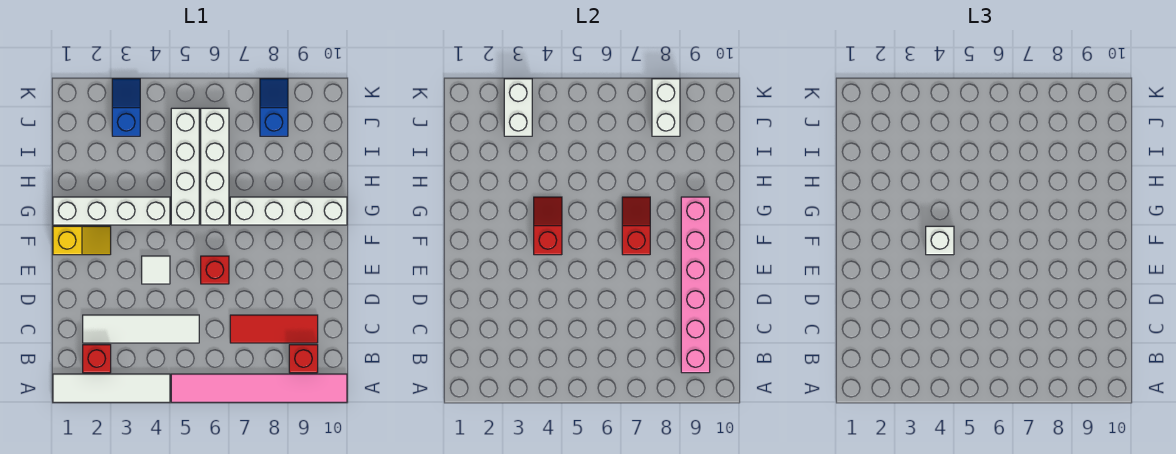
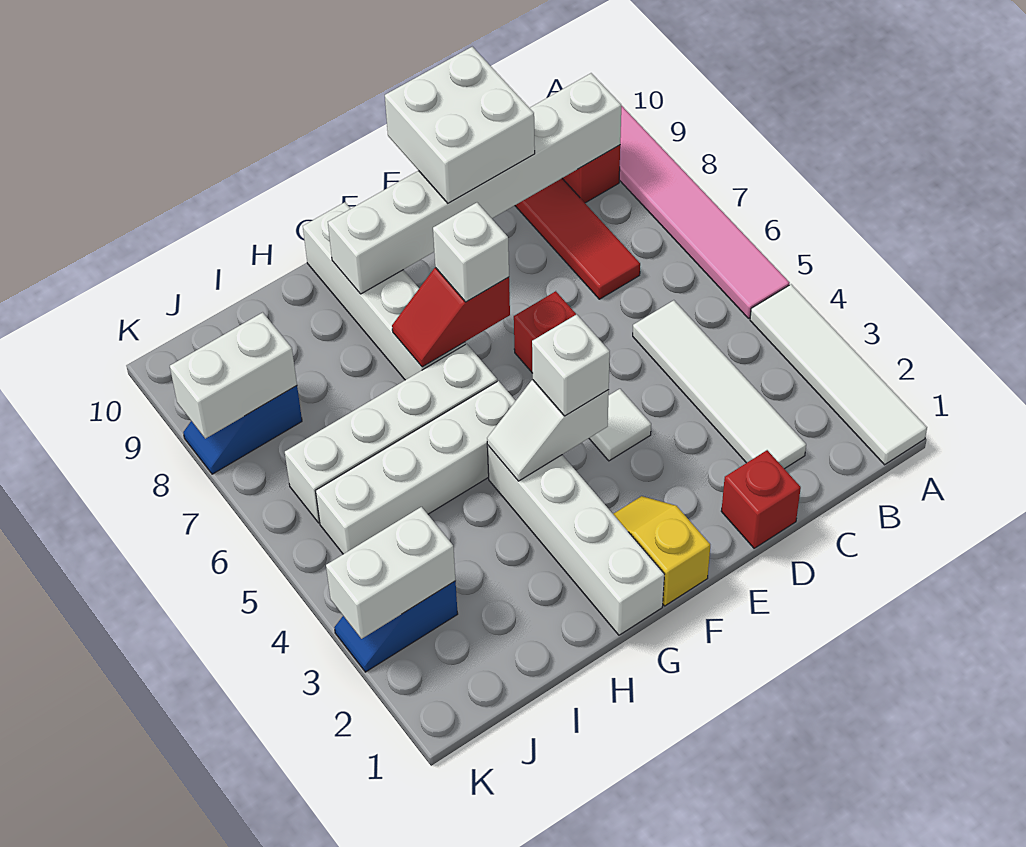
red brick B2 level 1 -> red brick D1 level 1
pink brick B9:G9 level 2 -> white brick B9:G9 level 2
none -> white brick D9:E10 level 3
red slope F4:G4 level 2 top F -> white slope F4:G4 level 2 top F
none -> white brick F7 level 3

